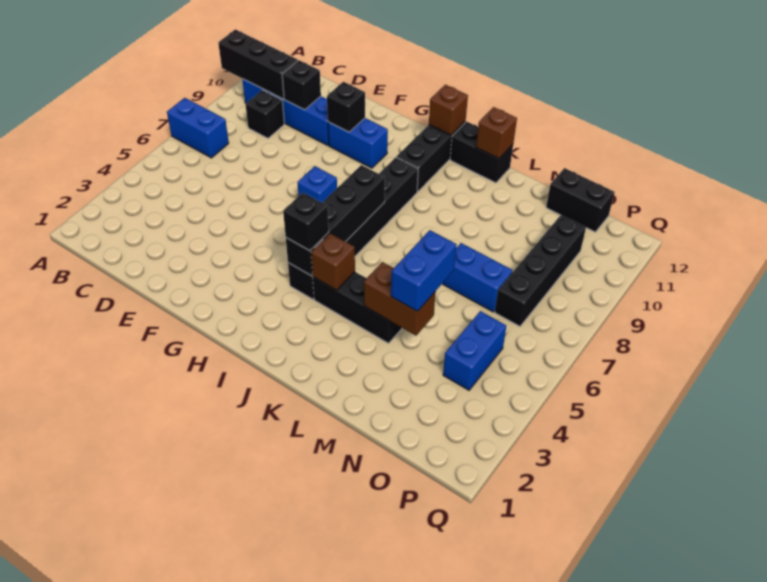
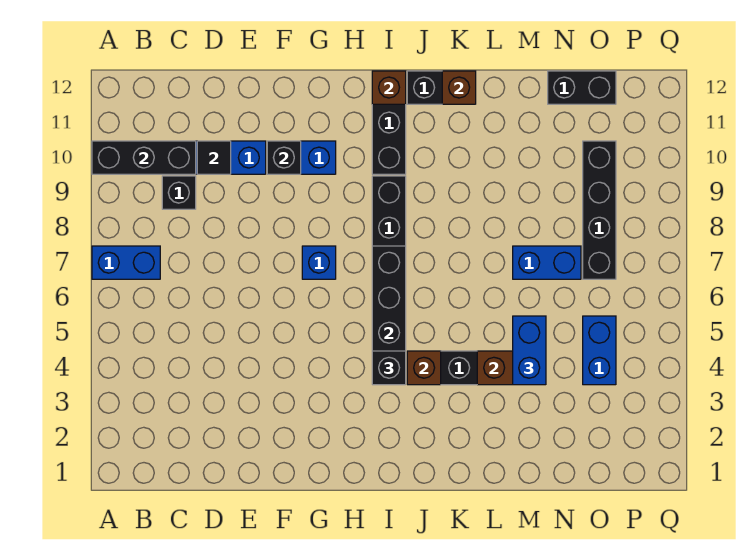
black brick D10 level 2 -> black tile D10 level 2

